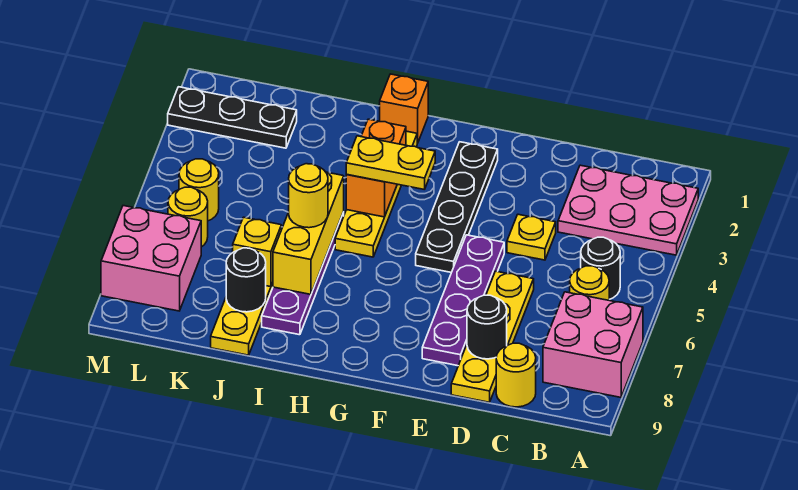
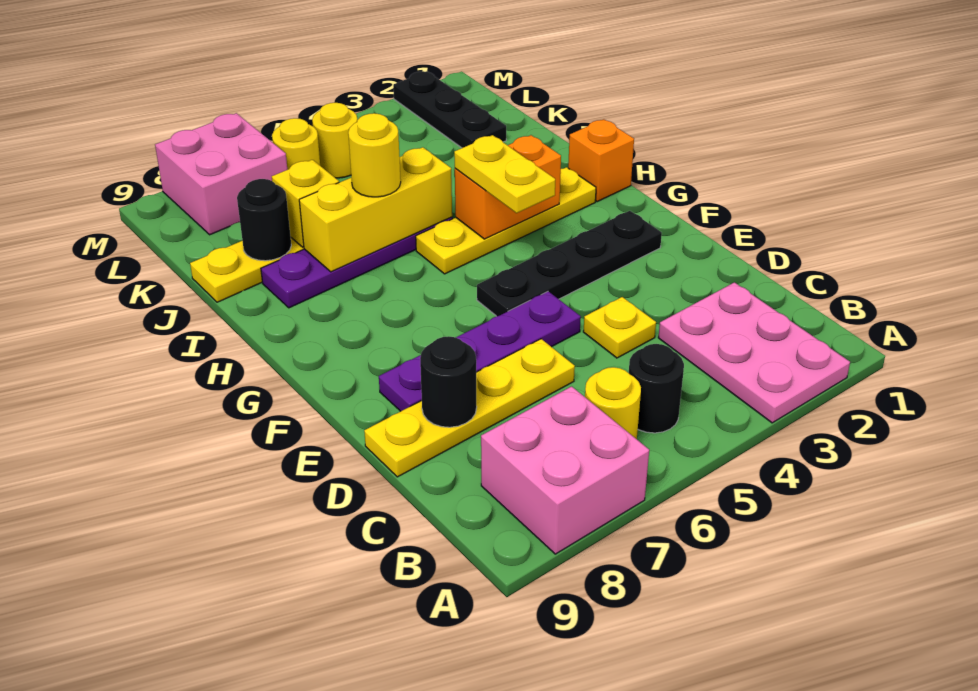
yellow round brick C9 level 1 -> none

